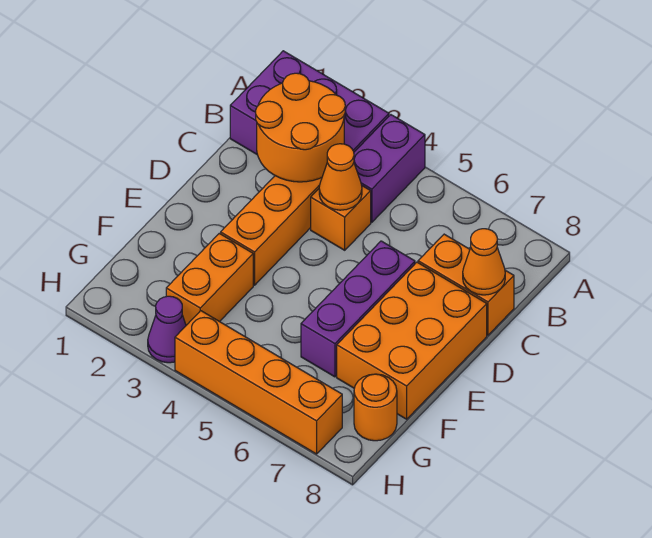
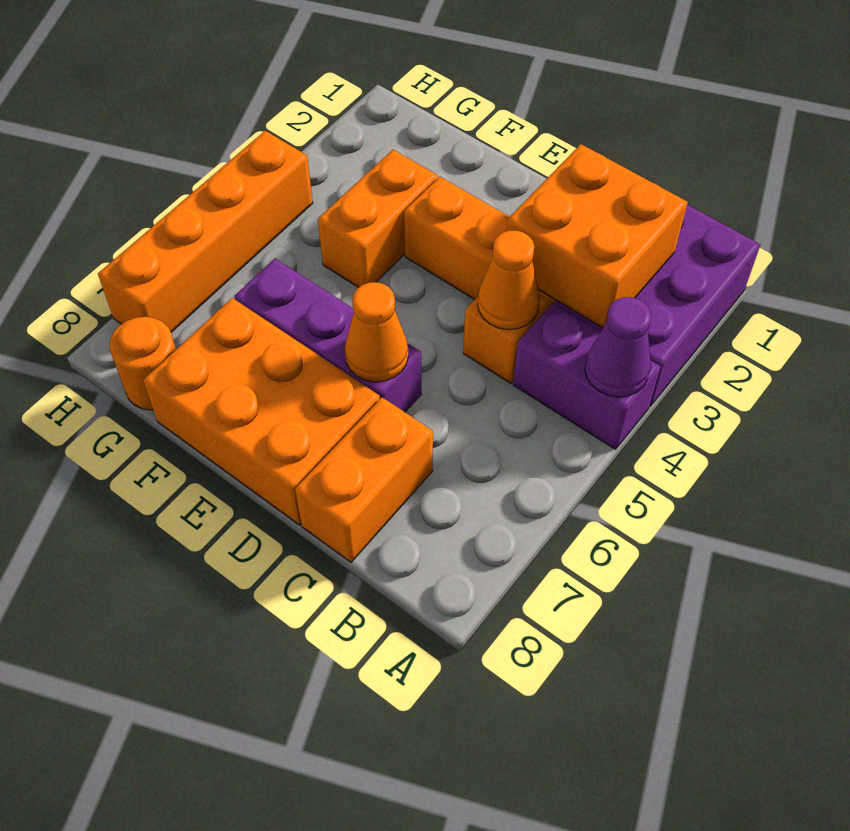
orange round brick B2:C3 level 2 -> orange brick B2:C3 level 2
orange cone C8 level 2 -> orange cone D6 level 2
orange brick F3:G3 level 1 -> orange brick F3:F4 level 1
purple cone H3 level 1 -> purple cone A4 level 2

